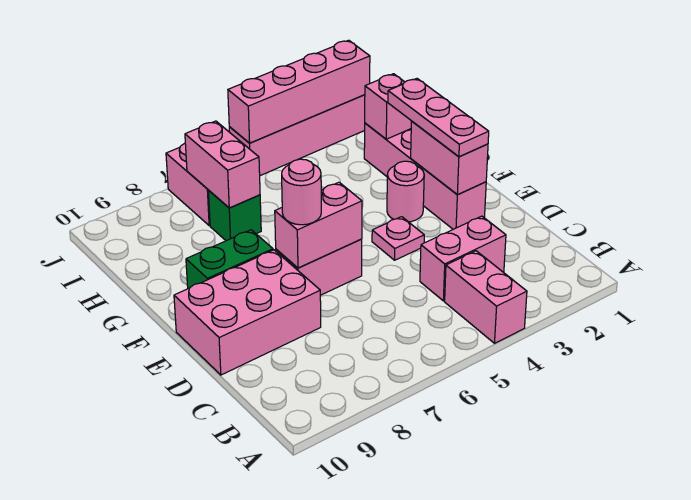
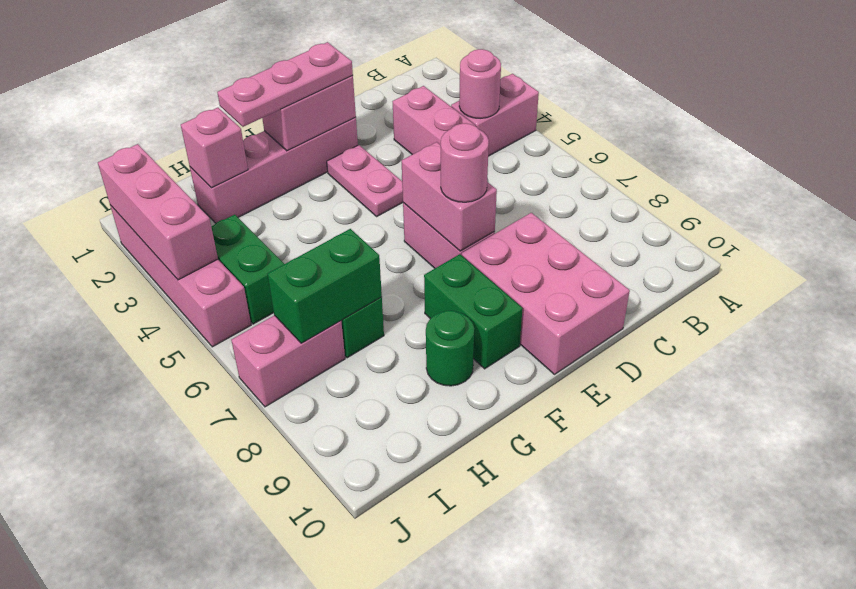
pink plate E4 level 1 -> pink plate E3:E4 level 1
pink round brick F3 level 1 -> pink round brick B4 level 2
none -> green round brick G9 level 1
pink brick H7:I7 level 2 -> green brick H7:I7 level 2
none -> green brick I4:I5 level 1
pink brick J2:J5 level 2 -> pink brick J2:J4 level 2

